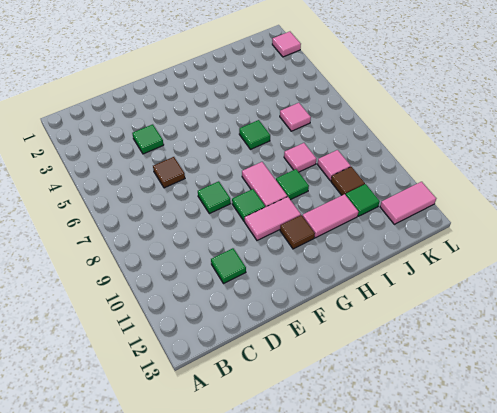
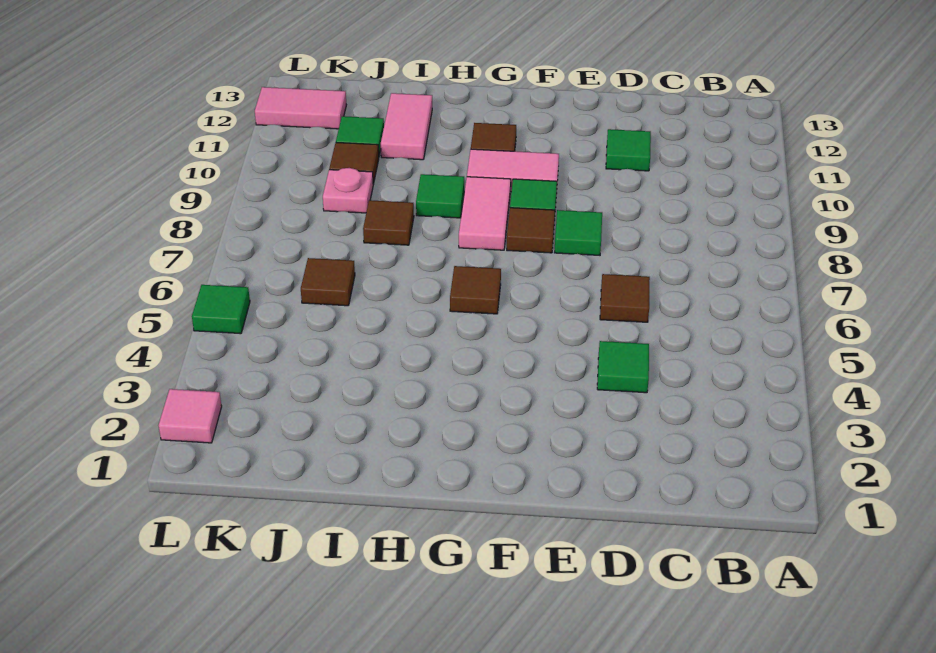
none -> brown tile F8 level 1
none -> brown tile G6 level 1
green tile H6 level 1 -> green tile L5 level 1
pink tile H11:I11 level 1 -> pink tile I11:I12 level 1
pink tile I8 level 1 -> brown tile I8 level 1
pink tile J6 level 1 -> brown tile J6 level 1
pink tile J9 level 1 -> pink plate J9 level 1

